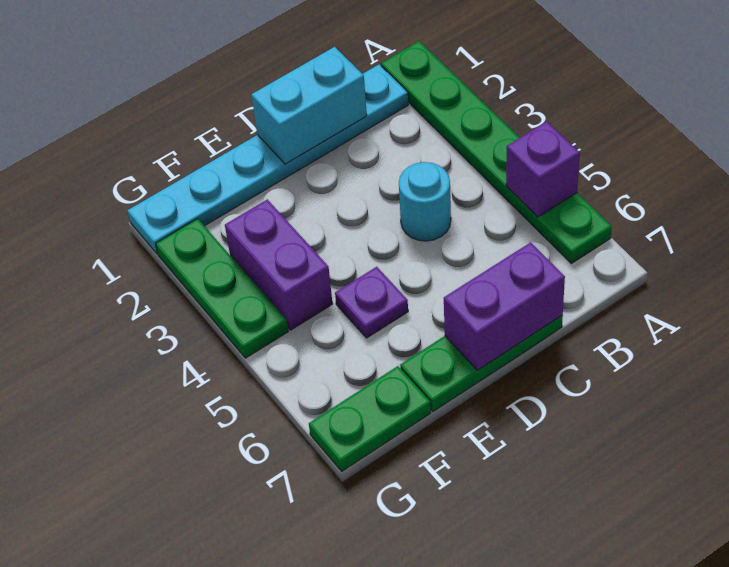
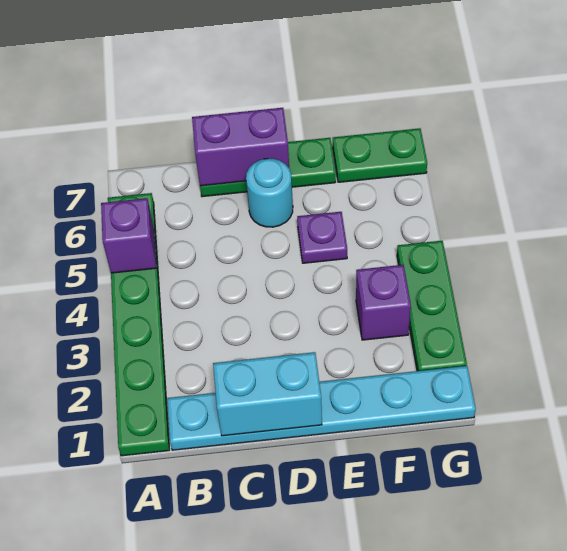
cyan round brick C4 level 1 -> cyan round brick D6 level 1
purple brick F3:F4 level 1 -> purple brick F3 level 1

